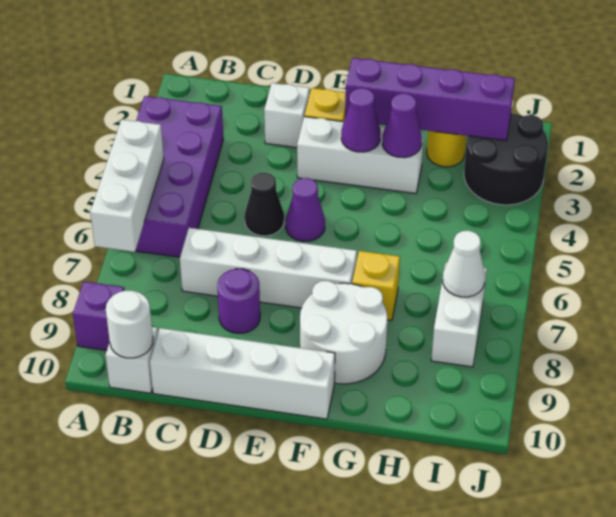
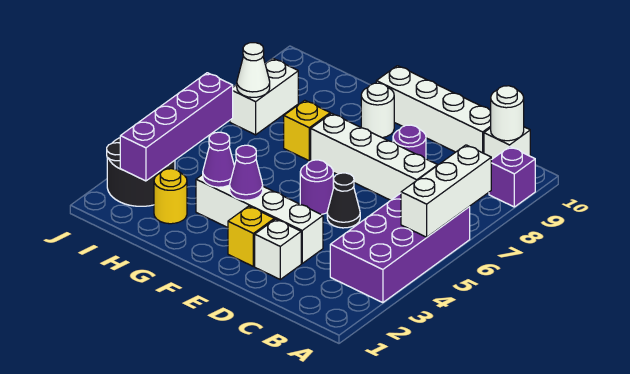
white brick E3:G3 level 1 -> white brick D3:G3 level 1
purple cone E5 level 1 -> purple round brick E5 level 1
purple brick F2:I2 level 2 -> purple brick I2:I5 level 2
white round brick F8:G9 level 1 -> white round brick F9 level 1

